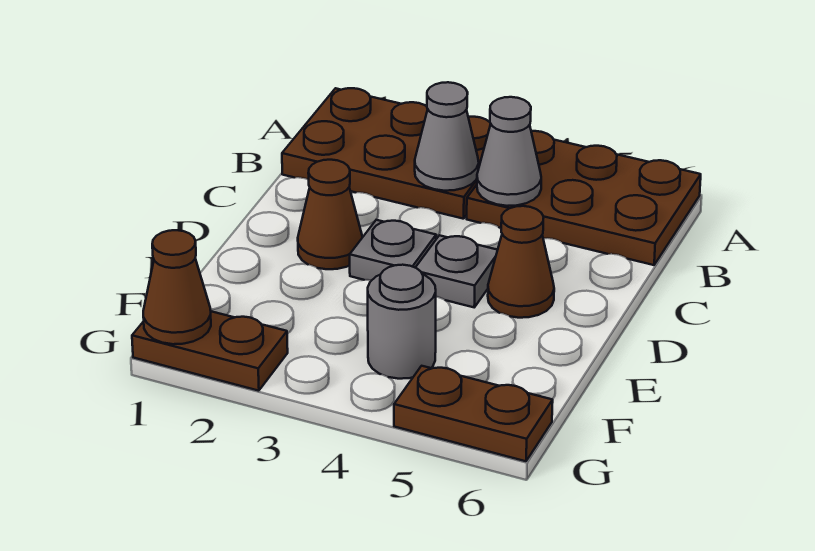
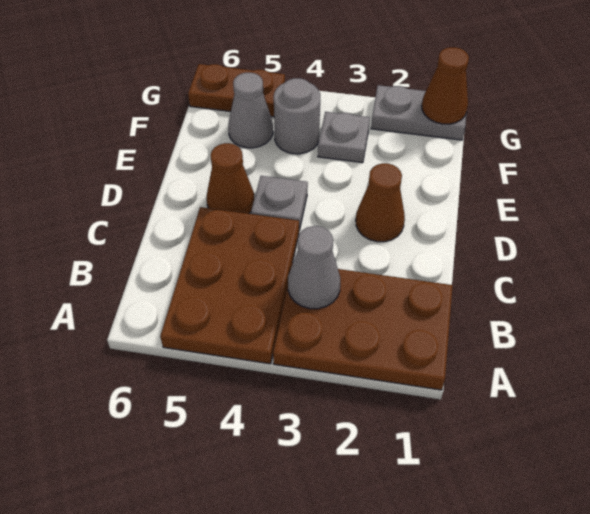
brown plate A4:B6 level 1 -> brown plate A4:C5 level 1
grey cone B4 level 2 -> grey cone F5 level 1
grey plate D3 level 1 -> grey plate F3 level 1
brown plate G1:G2 level 1 -> grey plate G1:G2 level 1

